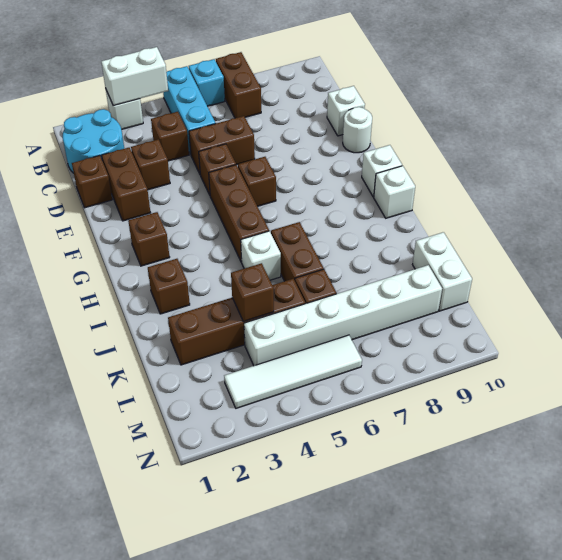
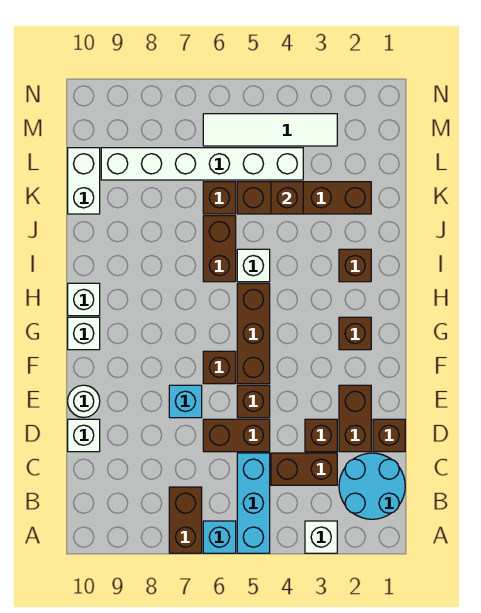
white brick A3:A4 level 2 -> none
brown brick C4 level 1 -> brown brick C3:C4 level 1
none -> cyan brick E7 level 1

